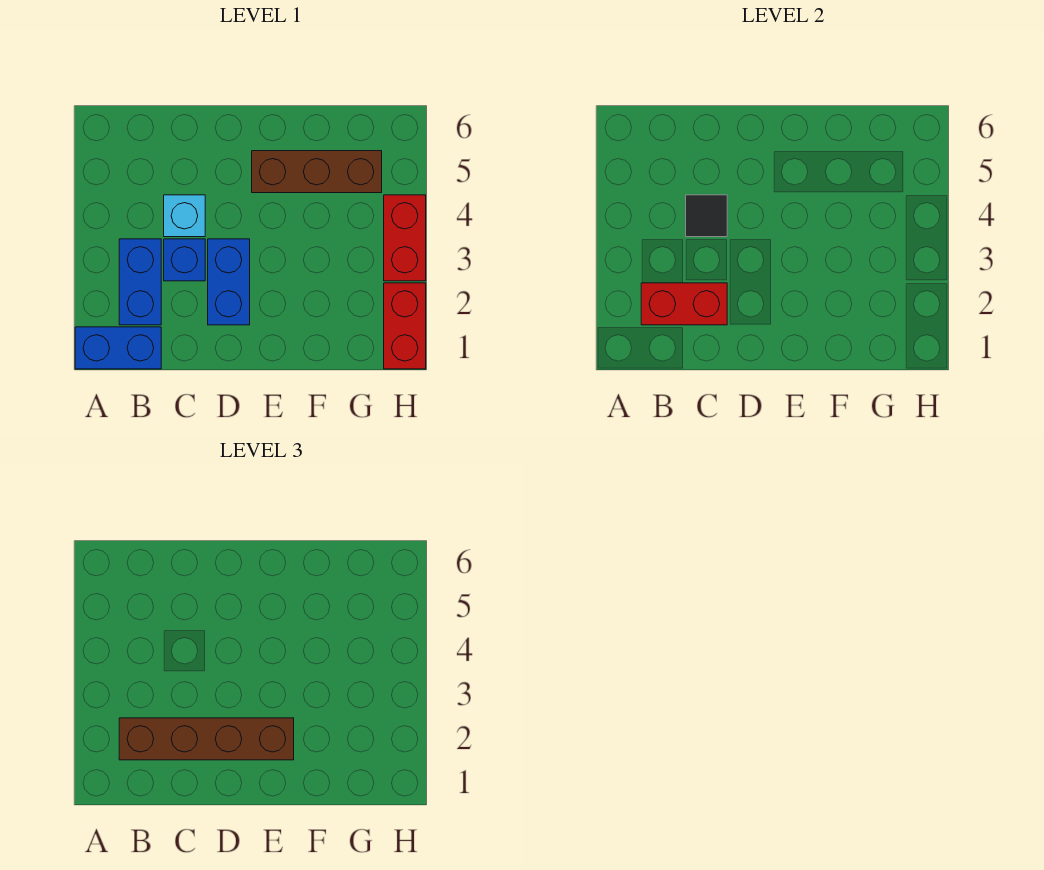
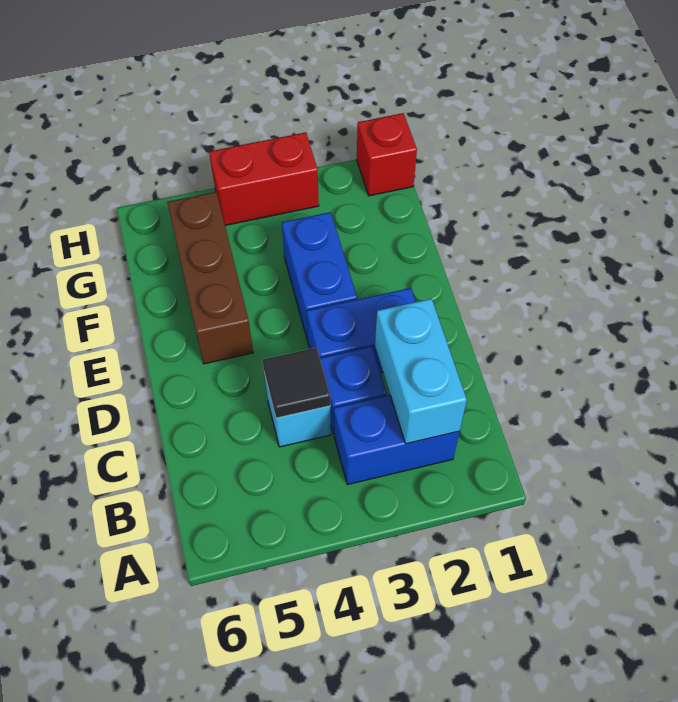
blue brick A1:B1 level 1 -> blue brick E3:F3 level 1
red brick B2:C2 level 2 -> cyan brick B2:C2 level 2
brown brick B2:E2 level 3 -> none
red brick H1:H2 level 1 -> red brick H1 level 1

